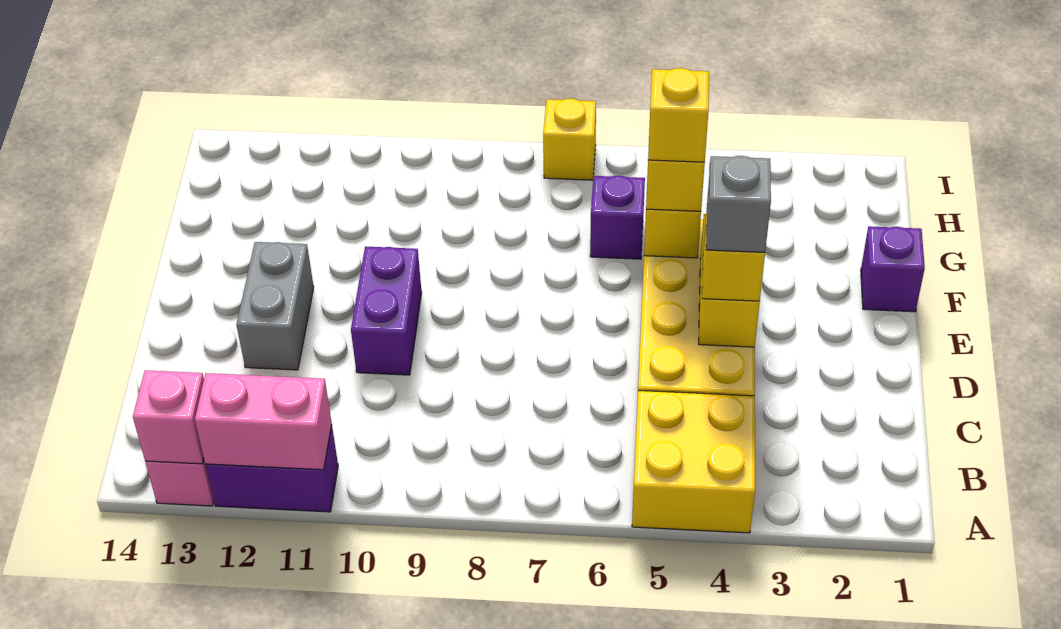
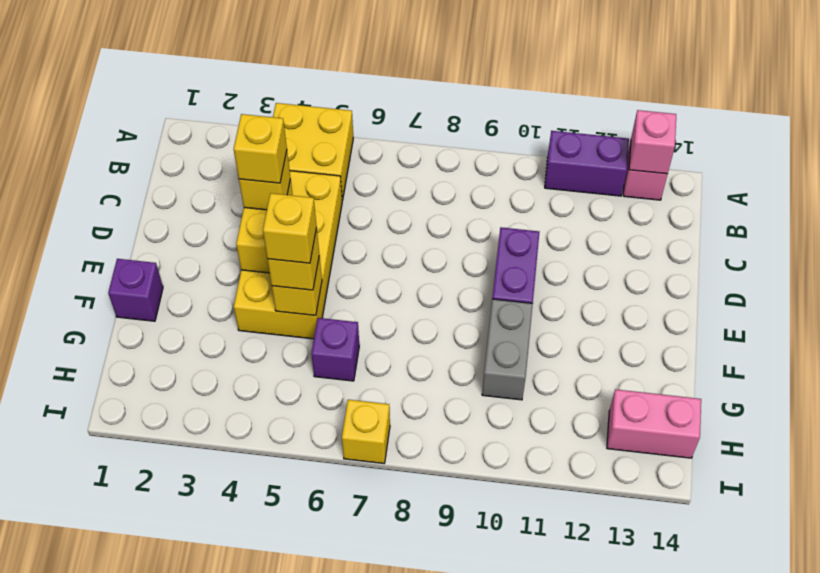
pink brick A11:A12 level 2 -> pink brick H13:H14 level 1
grey brick D4 level 4 -> yellow brick D4 level 4
grey brick D12:E12 level 1 -> grey brick F10:G10 level 1

